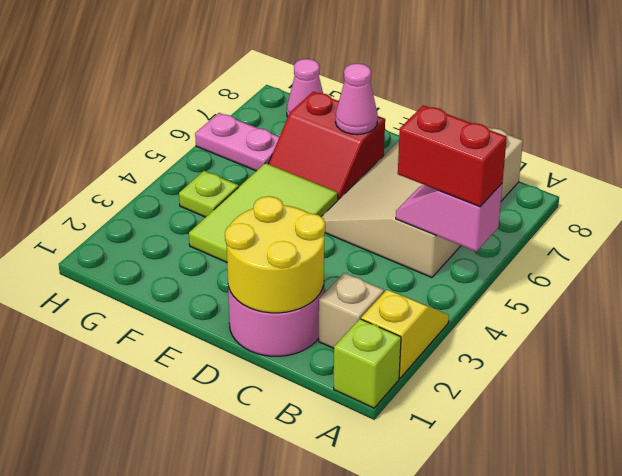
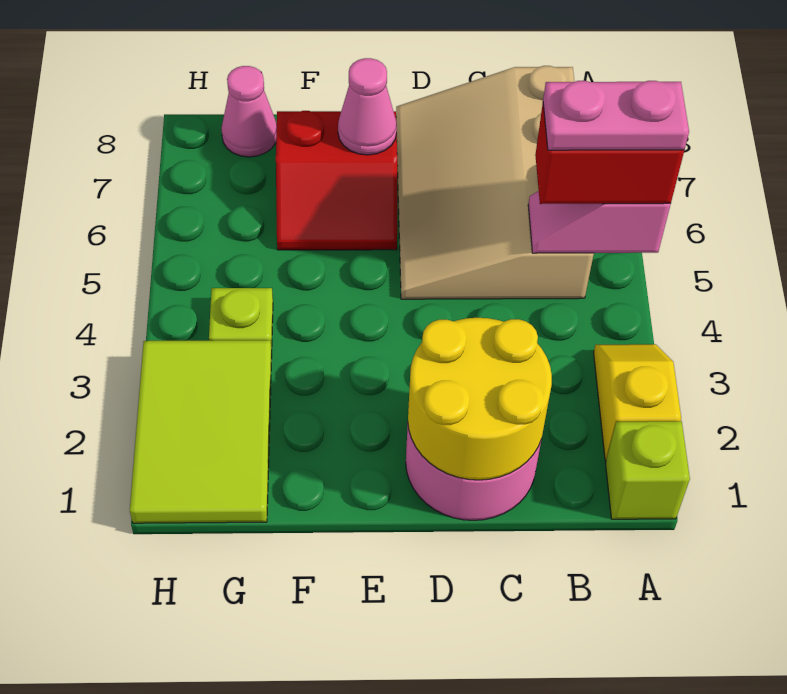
tan brick B2 level 1 -> none
lime tile E3:F5 level 1 -> lime tile G1:H3 level 1
pink plate G6:H6 level 1 -> pink plate A5:B5 level 4

